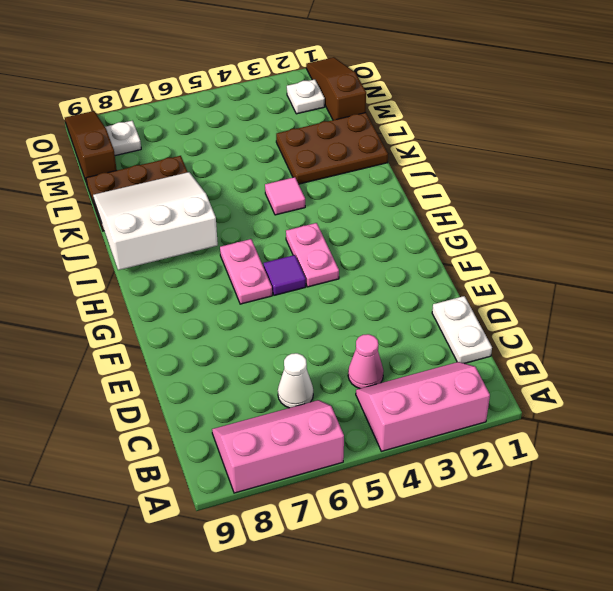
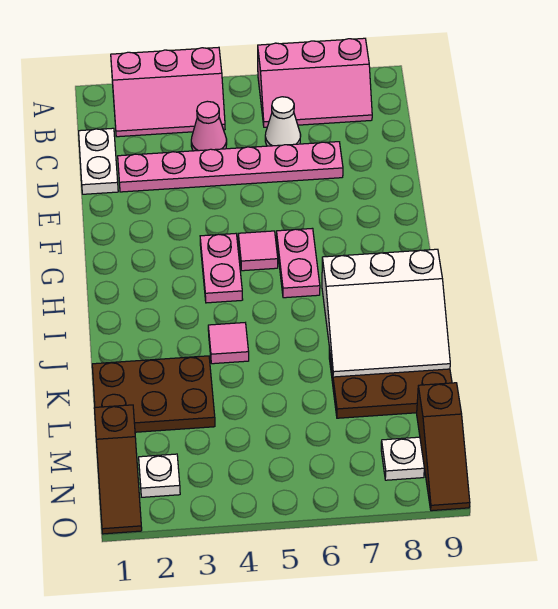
none -> pink plate D2:D7 level 1
purple tile G5 level 1 -> pink tile G5 level 1

